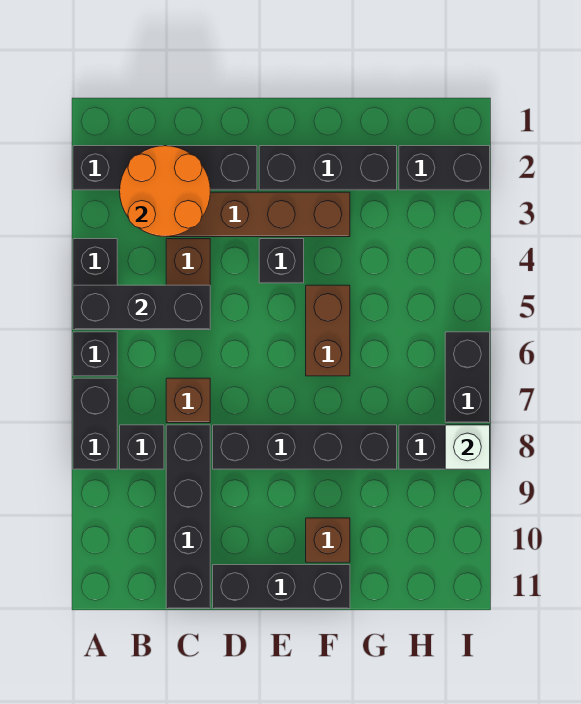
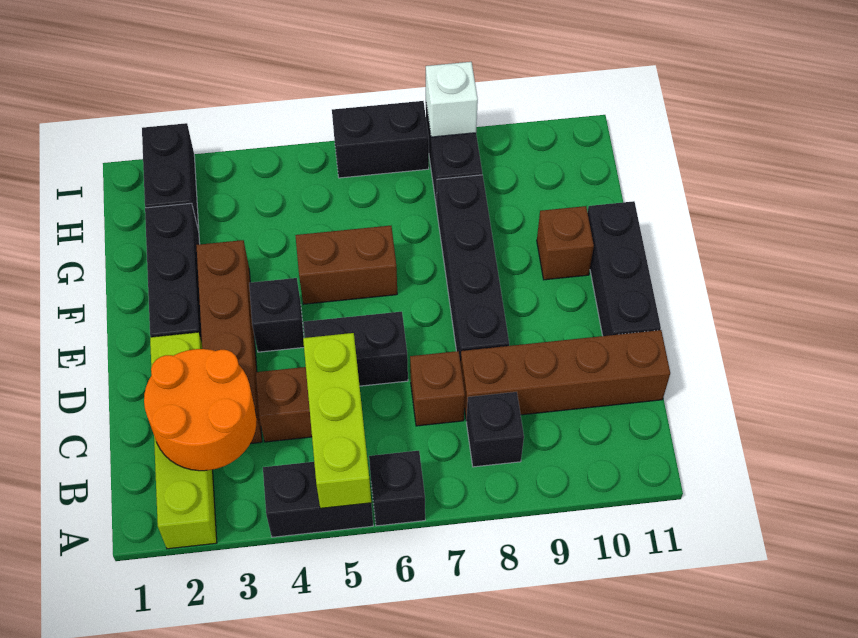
black brick A2:D2 level 1 -> lime brick A2:D2 level 1
black brick A5:C5 level 2 -> lime brick A5:C5 level 2
black brick A7:A8 level 1 -> black brick D5:D6 level 1
black brick C8:C11 level 1 -> brown brick C8:C11 level 1

